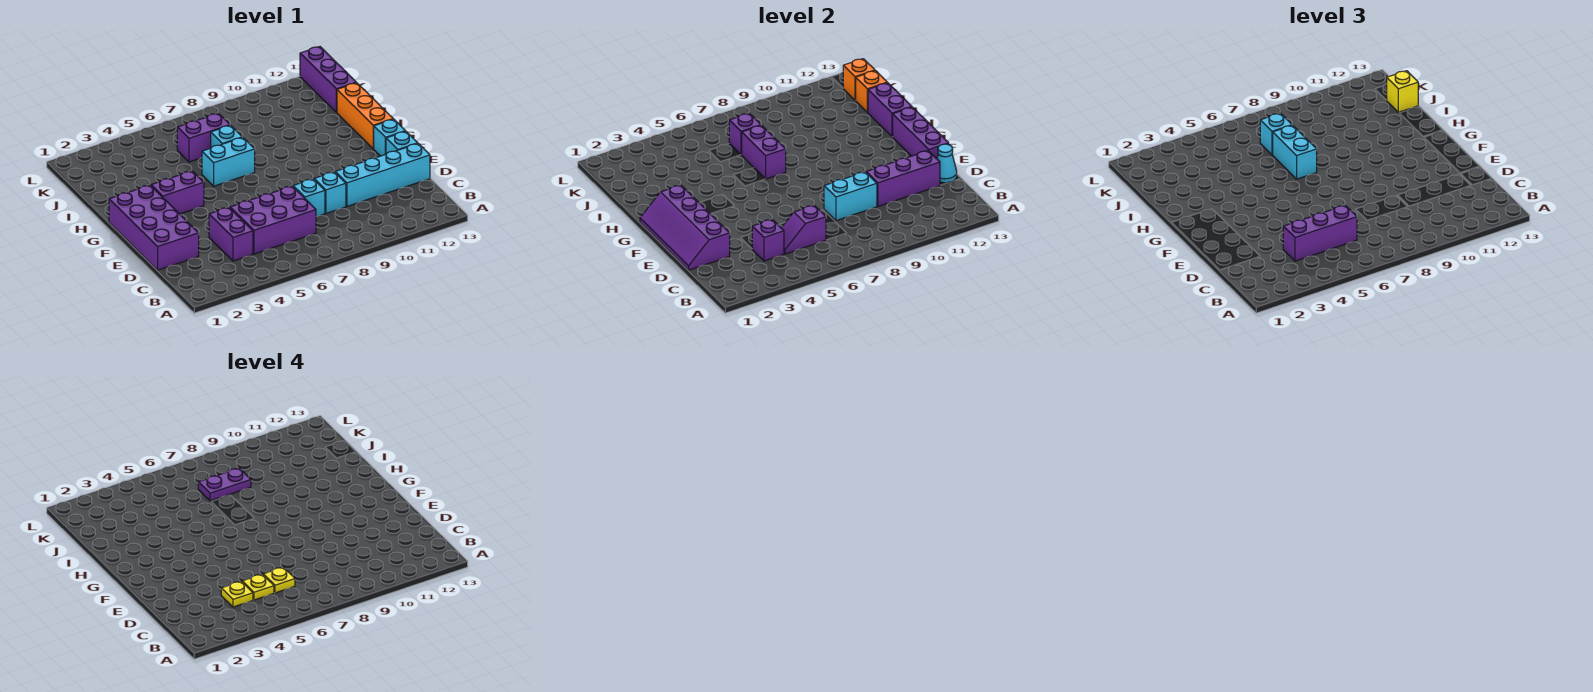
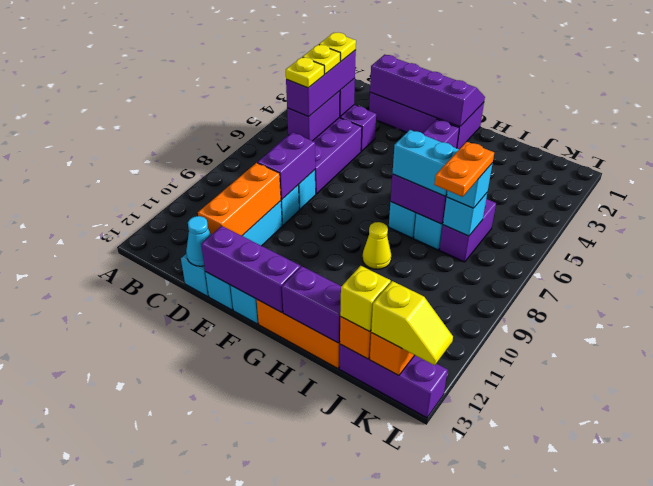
purple slope C5:C6 level 2 top 6 -> purple brick C5:C6 level 2
cyan brick D8:D9 level 2 -> purple brick D8:D9 level 2
purple brick D10:D12 level 2 -> orange brick D10:D12 level 2
none -> yellow cone H9 level 1
purple brick J7 level 2 -> cyan brick J7 level 2
purple plate J7:J8 level 4 -> orange plate J7:J8 level 4
none -> yellow slope K13:L13 level 3 top K

